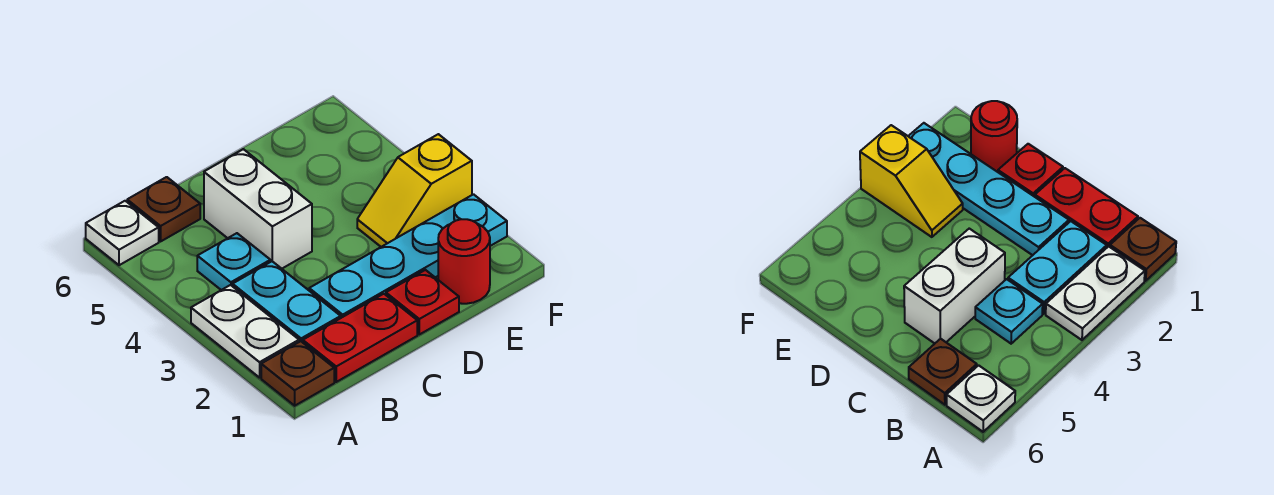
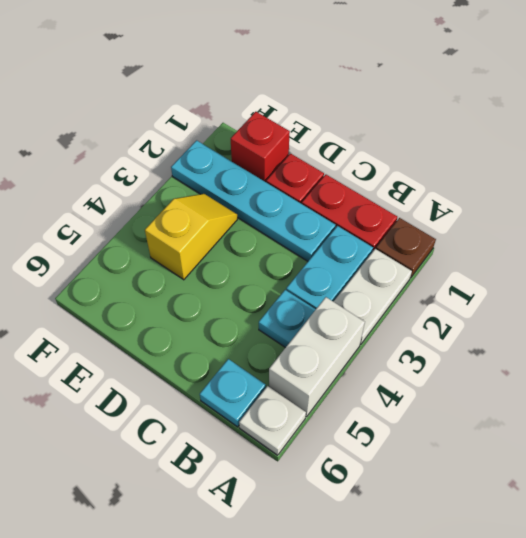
brown plate B6 level 1 -> cyan plate B6 level 1
white brick C4:C5 level 1 -> white brick A4:A5 level 1
red round brick E1 level 1 -> red brick E1 level 1
yellow slope E3:F3 level 1 top F -> yellow slope E3:E4 level 1 top 4

